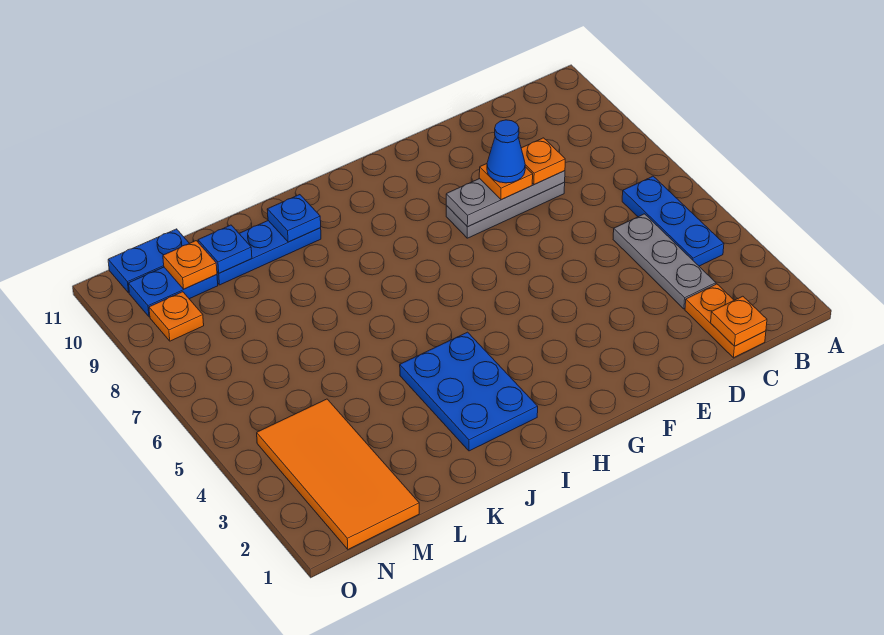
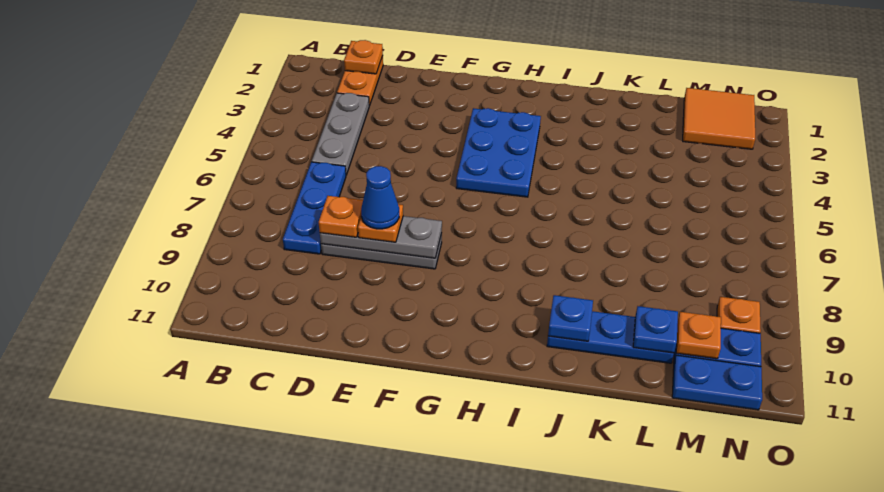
blue plate B4:B6 level 1 -> blue plate C6:C8 level 1
blue plate I2:J4 level 1 -> blue plate G3:H5 level 1
orange tile M1:N4 level 1 -> orange tile M1:N2 level 1

